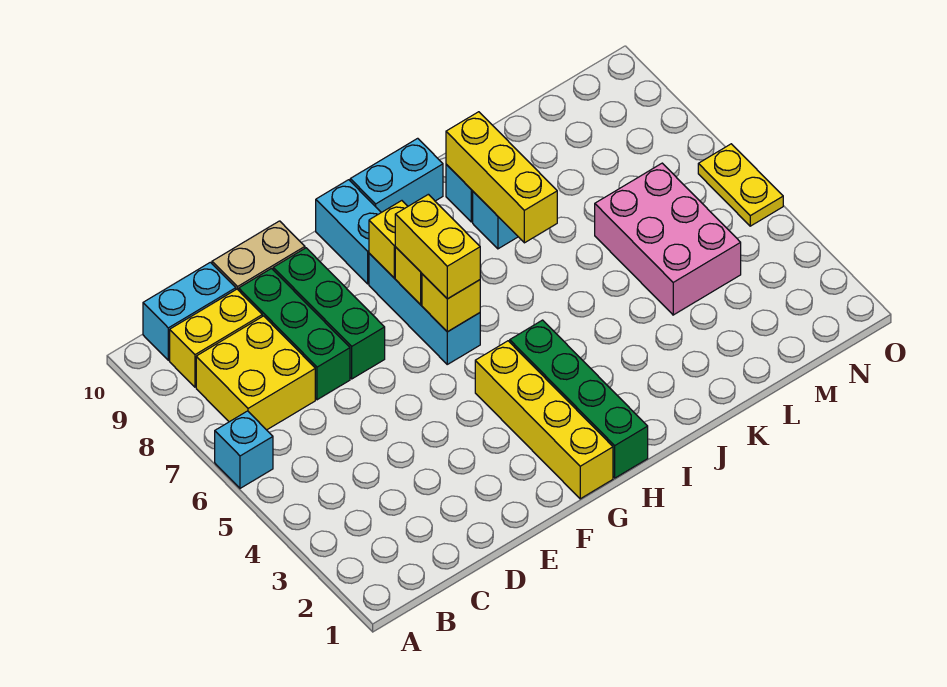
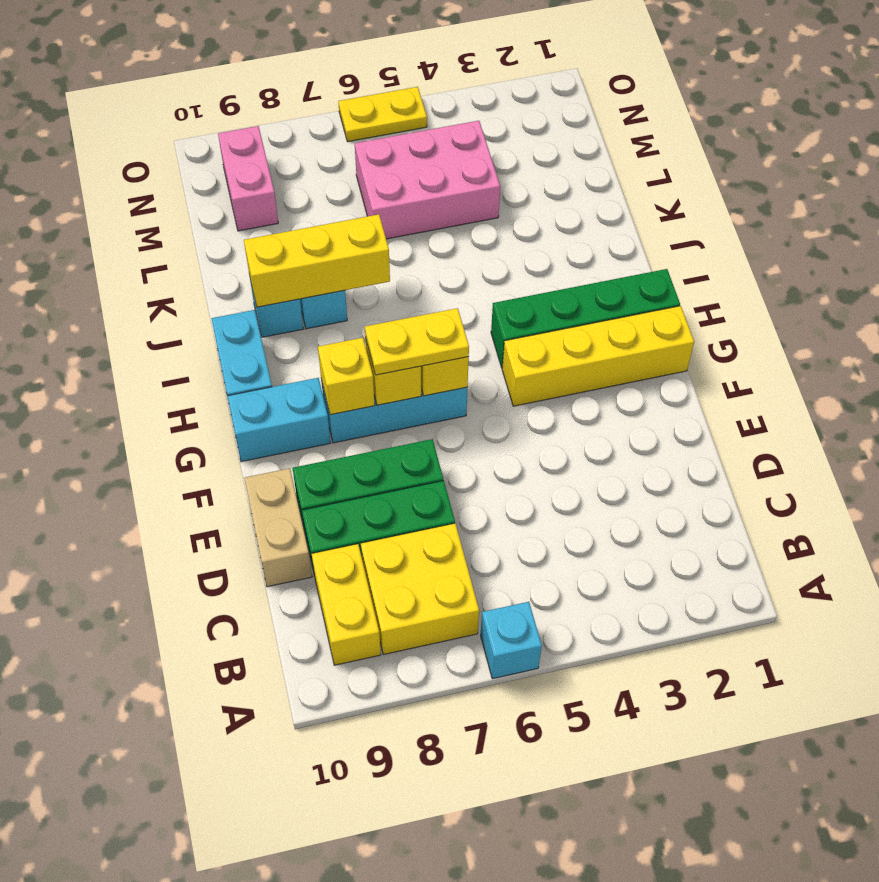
cyan brick B10:C10 level 1 -> none
yellow brick G6:G7 level 3 -> yellow plate G6:G7 level 3
none -> pink brick M9:N9 level 1

